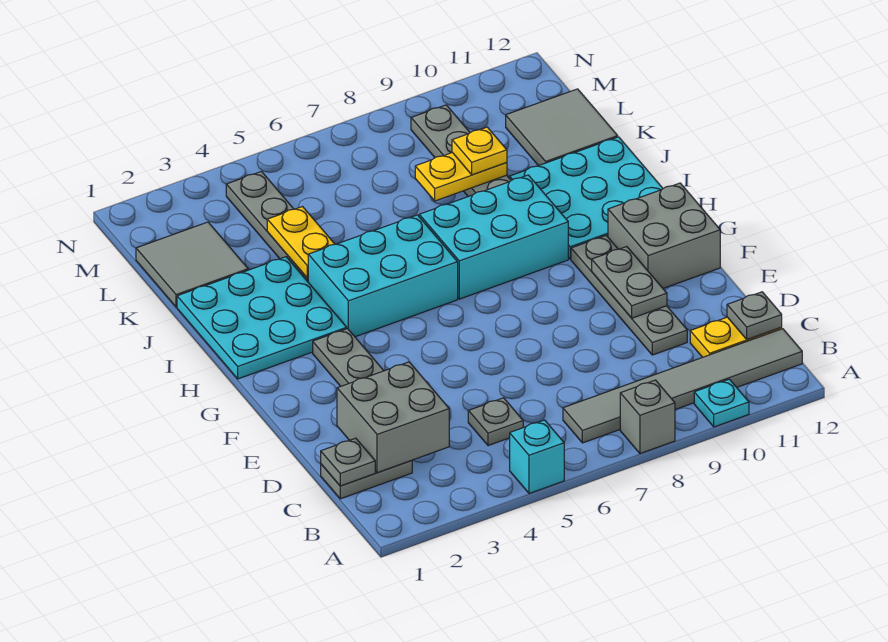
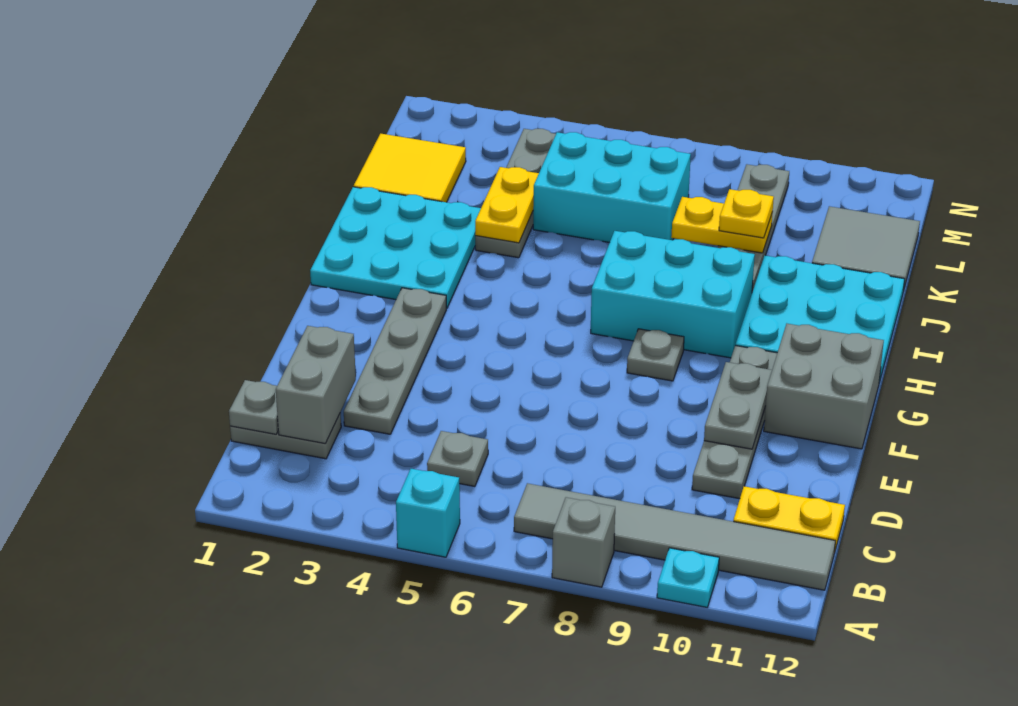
grey brick C2:D3 level 2 -> grey brick C2:D2 level 2
grey plate C12 level 2 -> grey plate G8 level 1
cyan brick H4:I6 level 1 -> cyan brick K5:L7 level 1
grey tile K1:L2 level 1 -> yellow tile K1:L2 level 1

